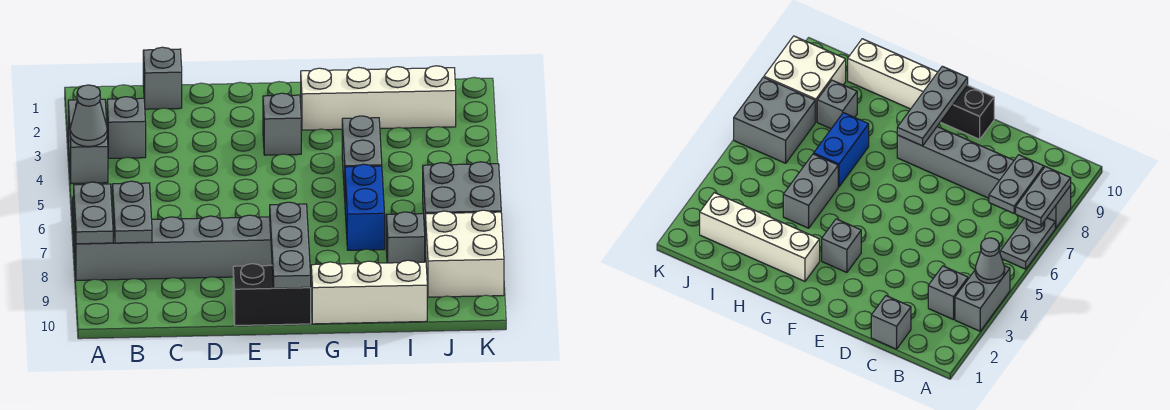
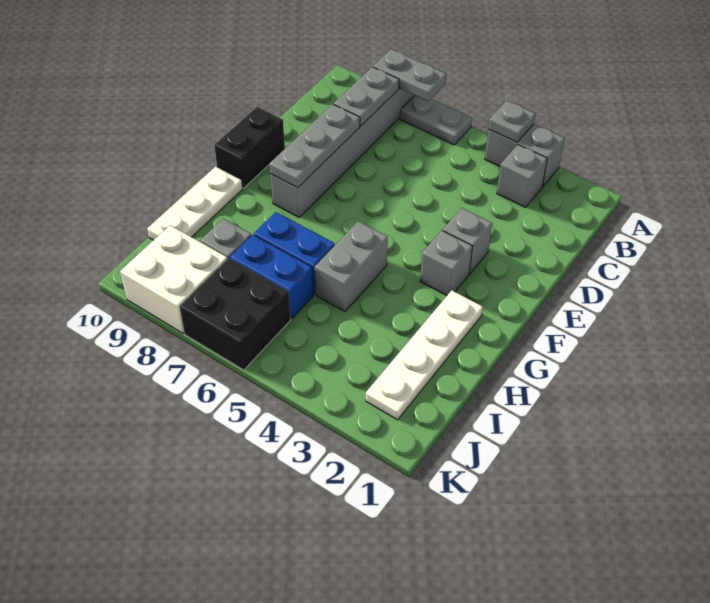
grey cone A4 level 2 -> grey plate A4 level 2
grey plate B7:B8 level 2 -> grey plate B8:C8 level 2
grey brick C1 level 1 -> grey brick E3 level 1
grey plate F8:F10 level 2 -> grey plate D8:F8 level 2
white brick G2:J2 level 1 -> white plate G2:J2 level 1
white brick G10:I10 level 1 -> white plate G10:I10 level 1
grey brick H4:H5 level 1 -> grey brick G5:H5 level 1
none -> blue brick I6:I7 level 1
grey brick J6:K7 level 1 -> black brick J6:K7 level 1

